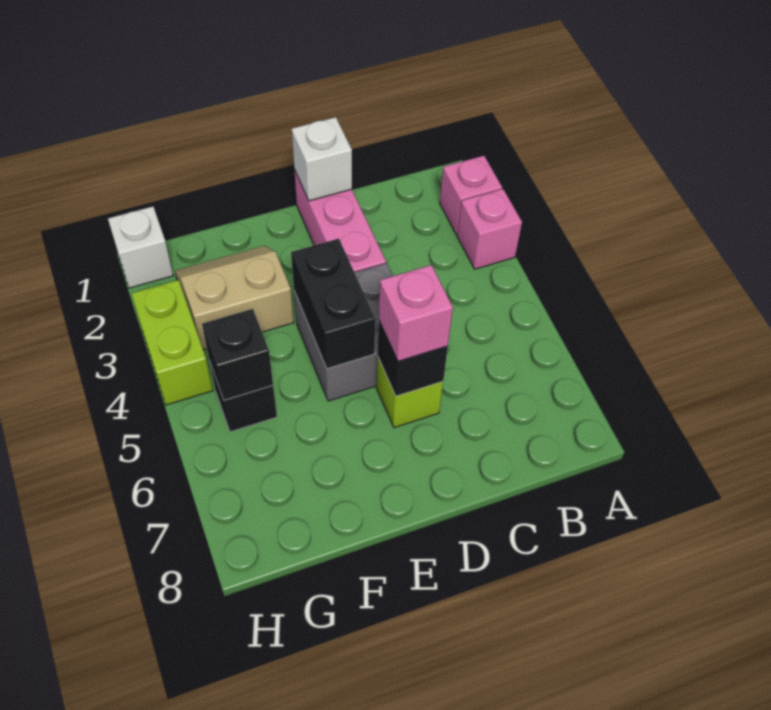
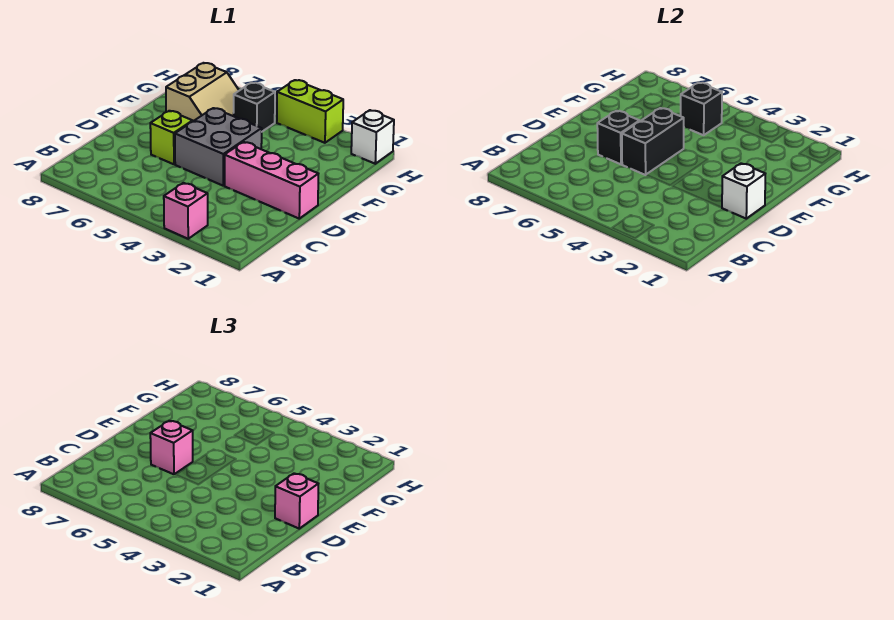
pink brick A2 level 1 -> pink brick D1 level 3
black brick E4:E5 level 2 -> black brick D5:E5 level 2
tan slope F2:G3 level 1 top 3 -> tan slope F6:G7 level 1 top 7

